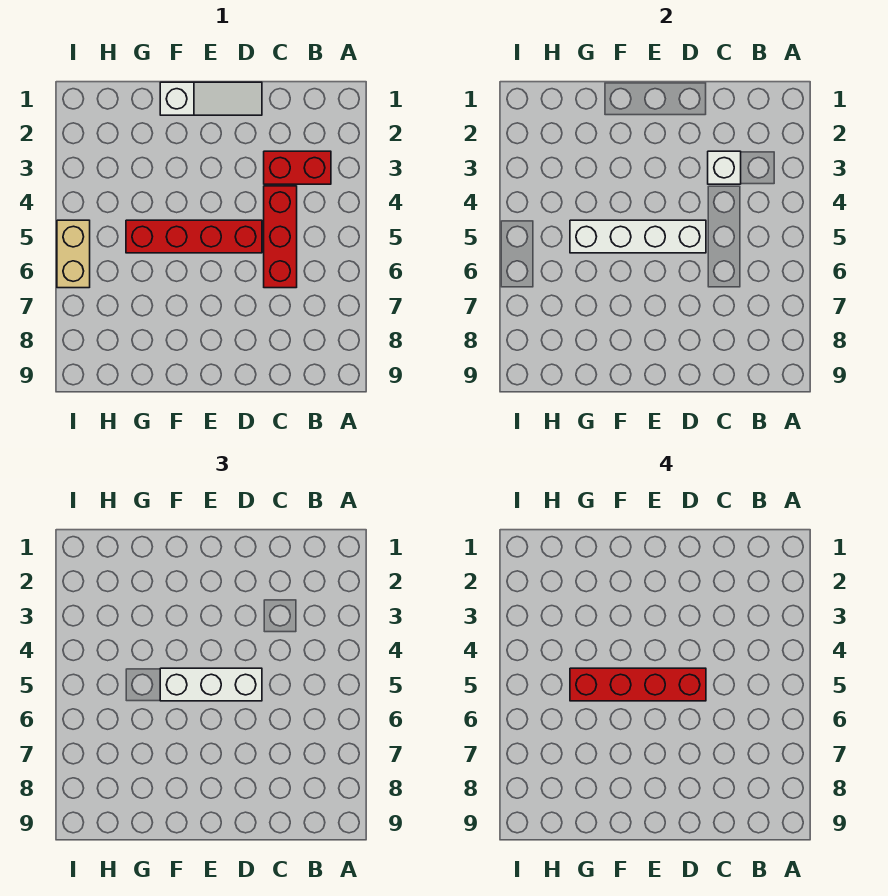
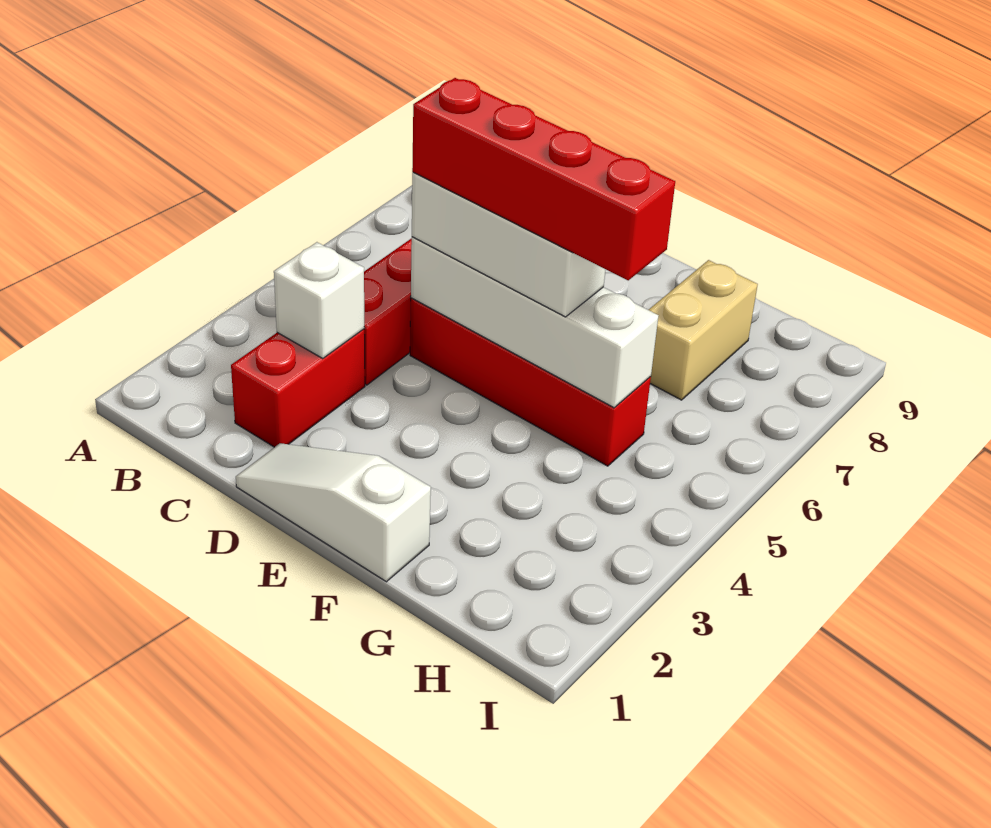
red brick B3:C3 level 1 -> red brick C2:C3 level 1
tan brick I5:I6 level 1 -> tan brick G7:G8 level 1

